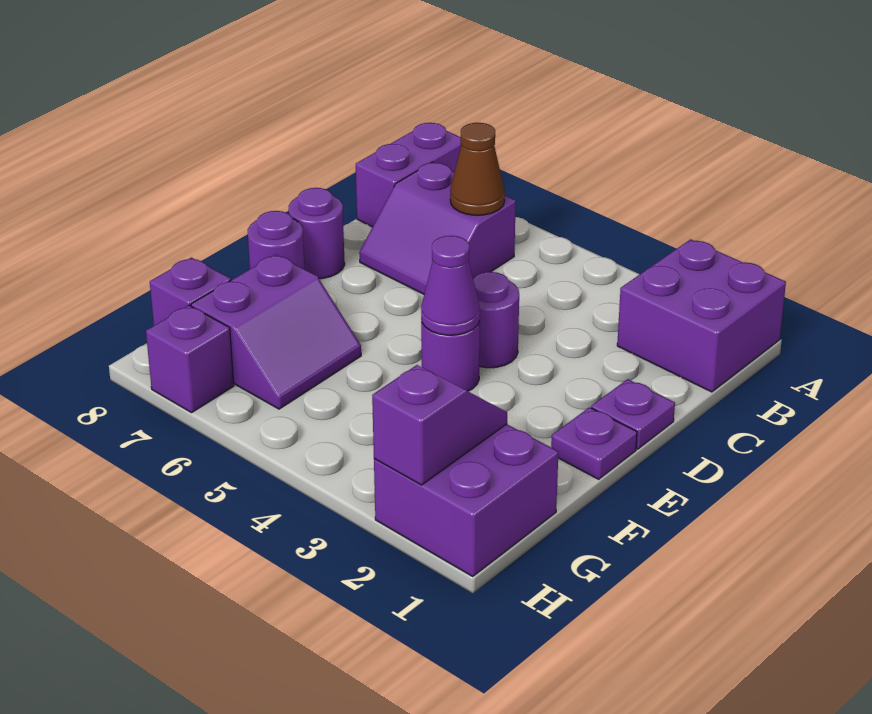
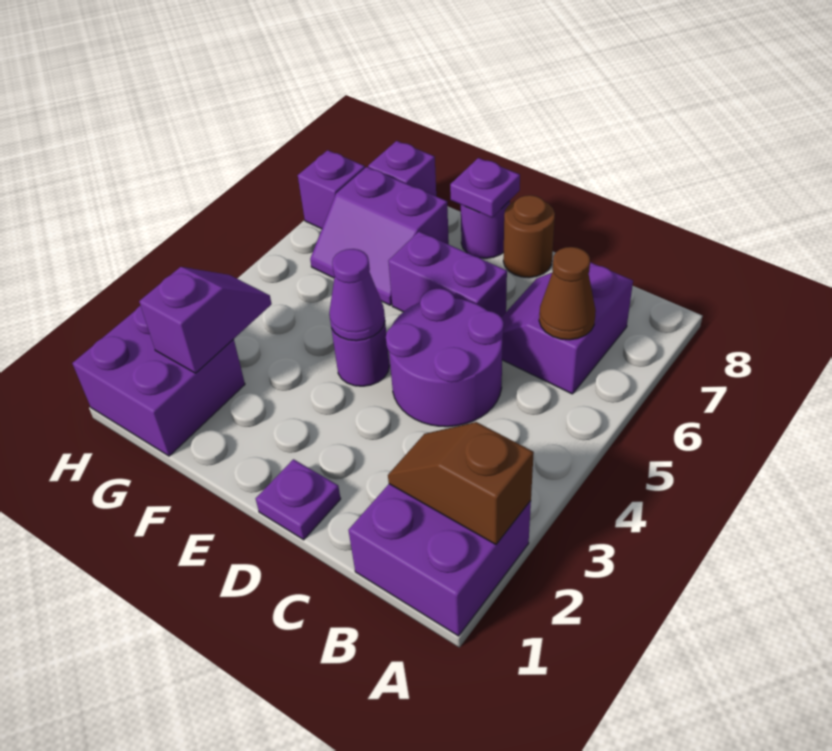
none -> brown slope A2:B2 level 2 top A
purple brick A8:B8 level 1 -> purple brick D6:E6 level 1
purple round brick D4 level 1 -> purple round brick C4:D5 level 1
purple round brick D8 level 1 -> brown round brick D8 level 1
purple plate E1 level 1 -> purple plate E8 level 2
purple slope G2:H2 level 2 top H -> purple slope G2:G3 level 2 top 2

